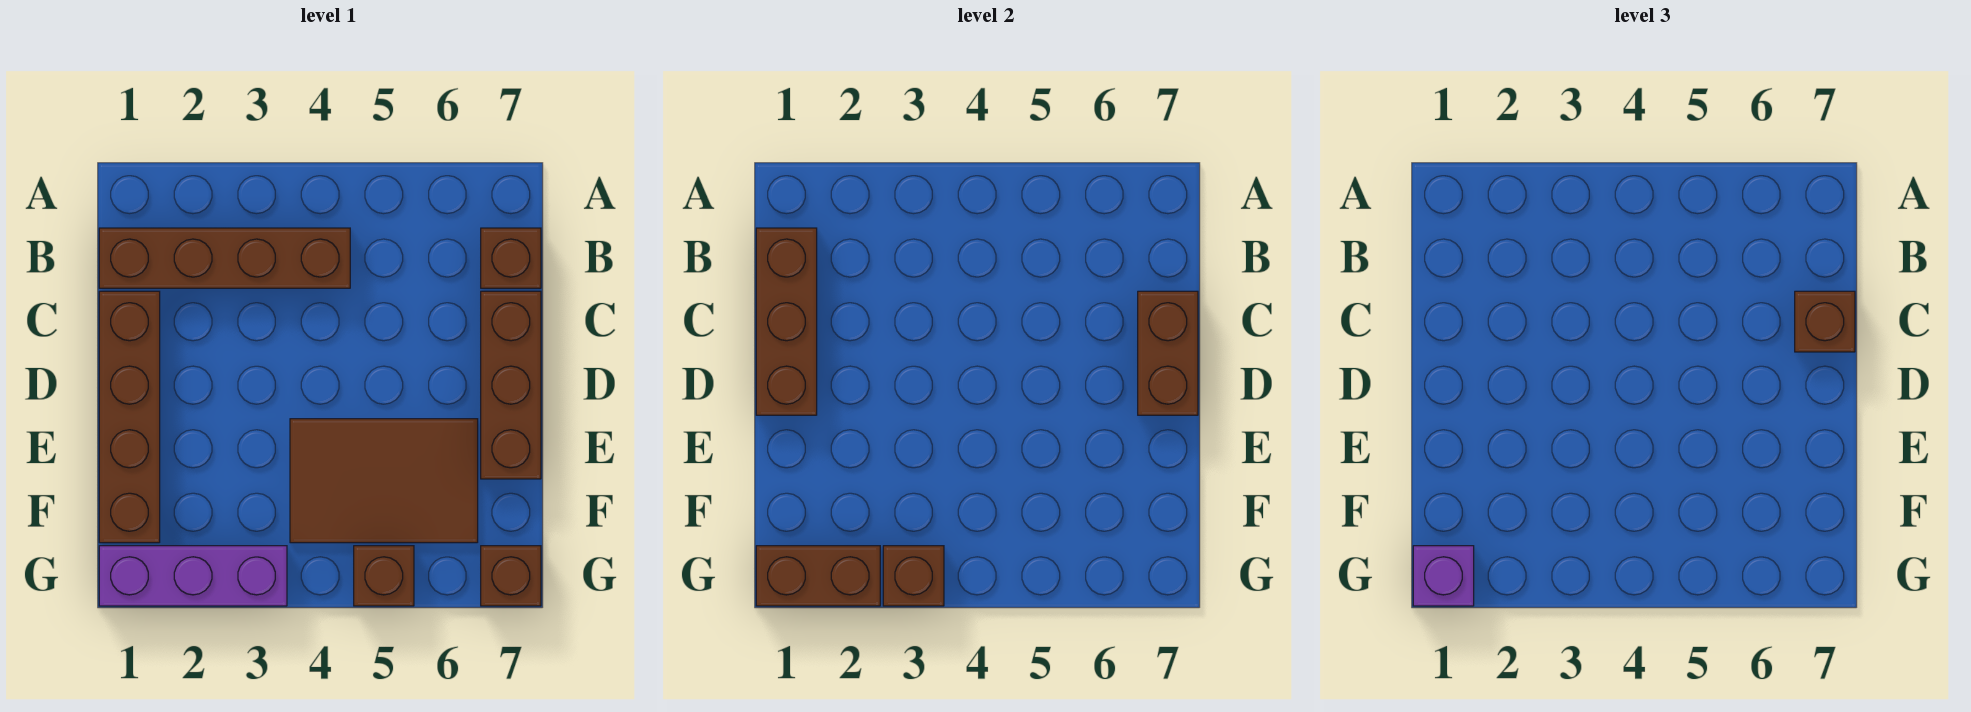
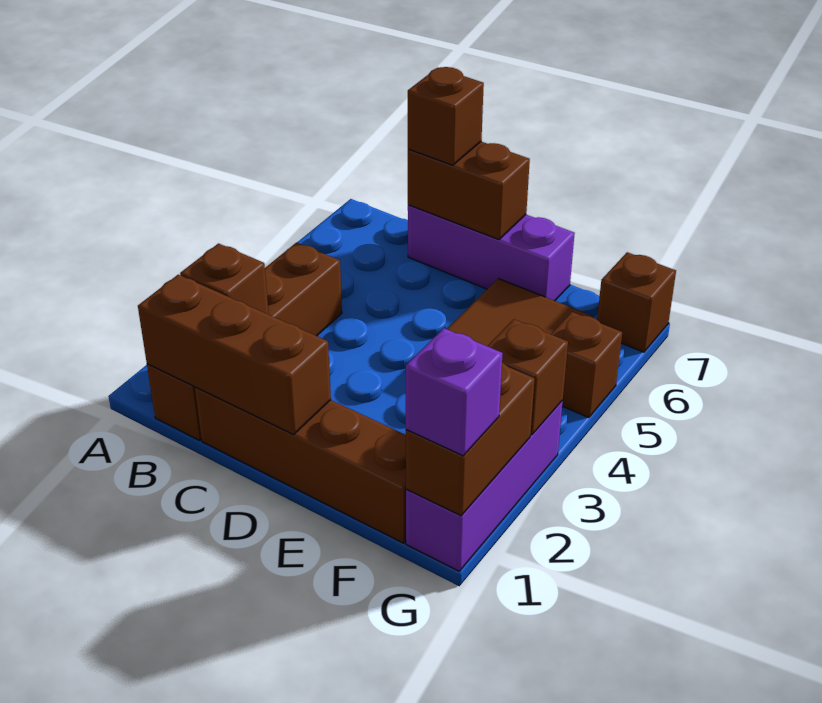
brown brick B7 level 1 -> brown brick B2 level 2
brown brick C7:E7 level 1 -> purple brick C7:E7 level 1

